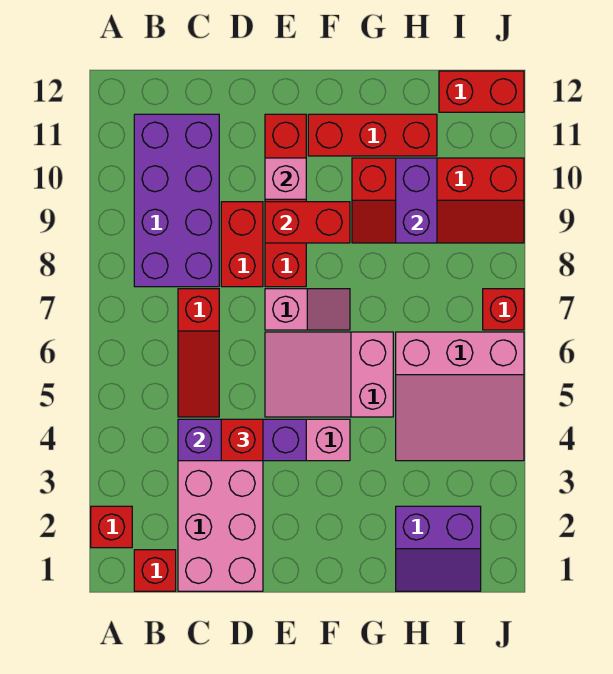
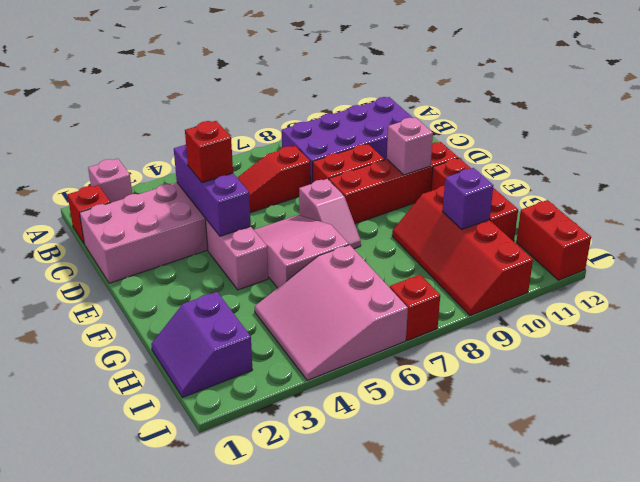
red brick A2 level 1 -> pink brick A2 level 1
red brick E9:F9 level 2 -> none
purple brick H9:H10 level 2 -> purple brick H10 level 2

